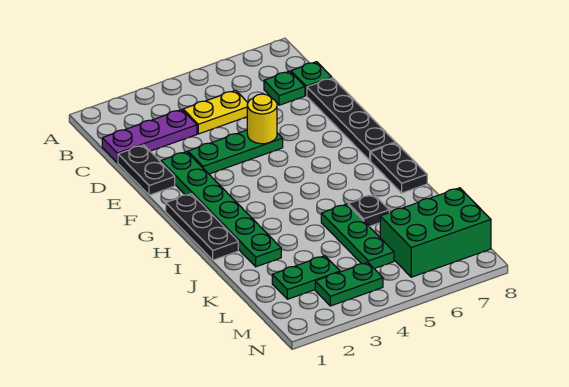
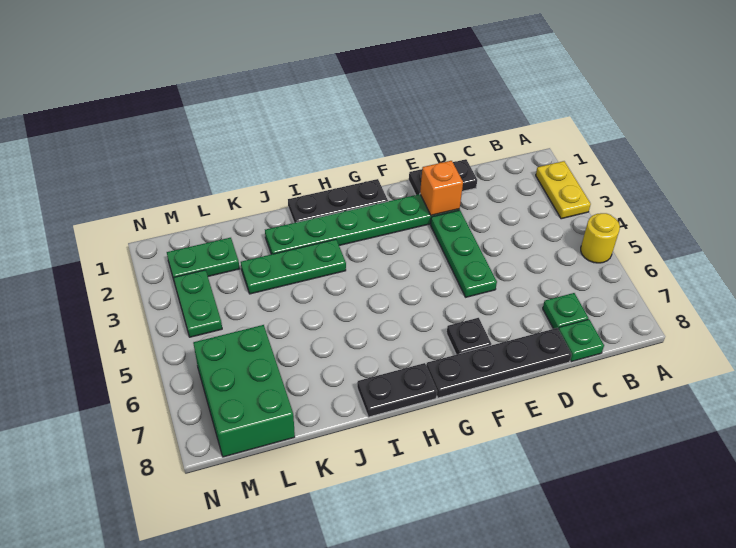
purple plate C1:C3 level 1 -> none
yellow plate C4:C5 level 1 -> yellow plate A2:A3 level 1
none -> orange brick E2 level 2
yellow round brick E5 level 2 -> yellow round brick A5 level 1
green plate J5:L5 level 1 -> green plate I3:K3 level 1
black plate J6 level 1 -> black plate F7 level 1
green plate L2:L3 level 1 -> green plate L2:M2 level 1

